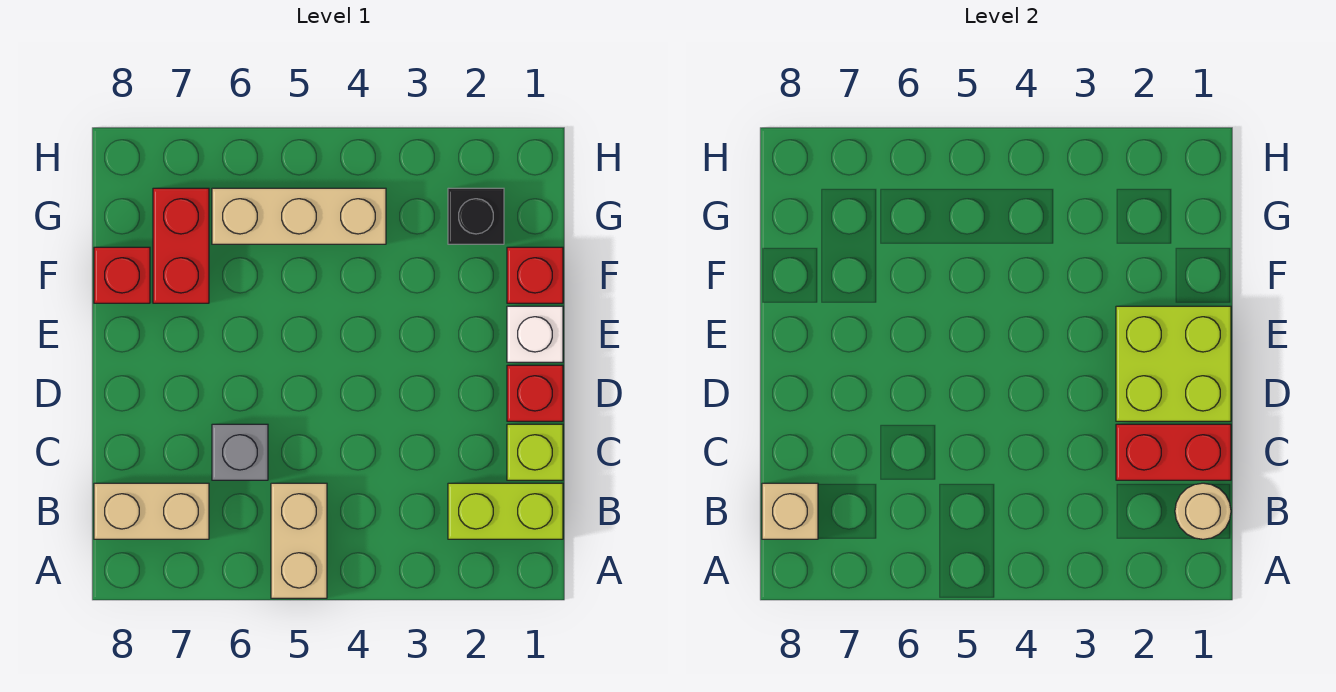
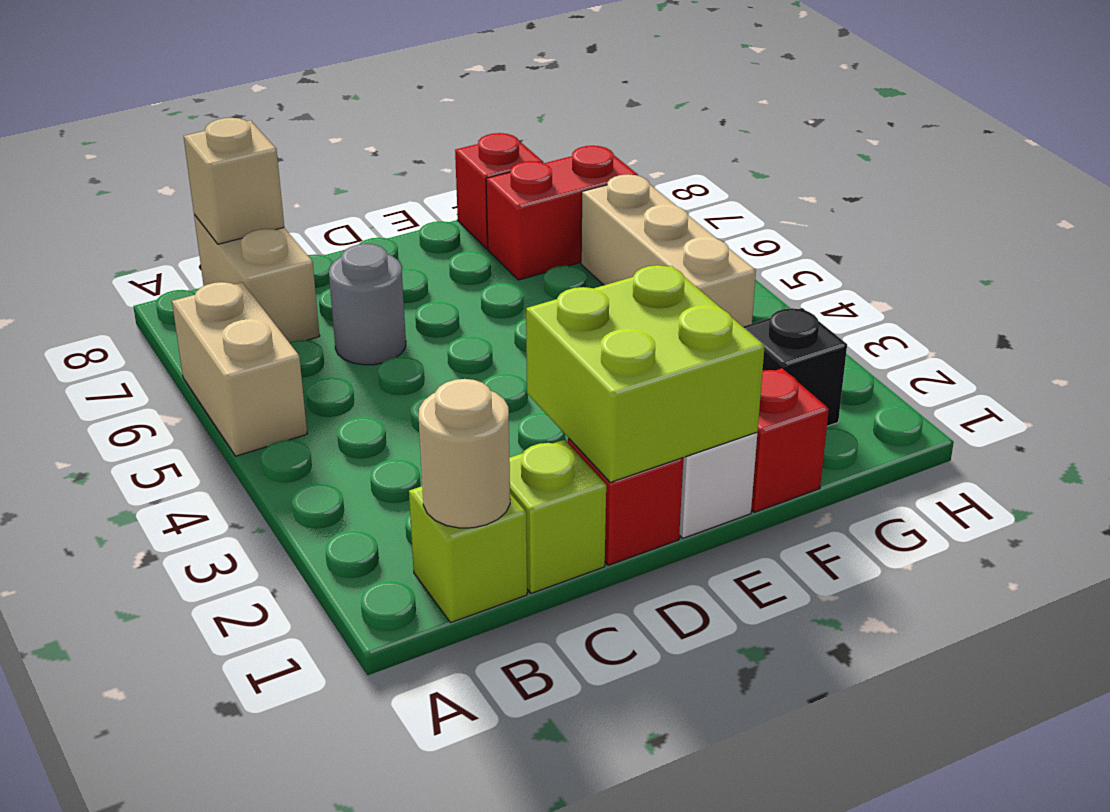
tan brick A5:B5 level 1 -> tan brick A5:A6 level 1
lime brick B1:B2 level 1 -> lime brick B1 level 1
red brick C1:C2 level 2 -> none
grey brick C6 level 1 -> grey round brick C6 level 1

